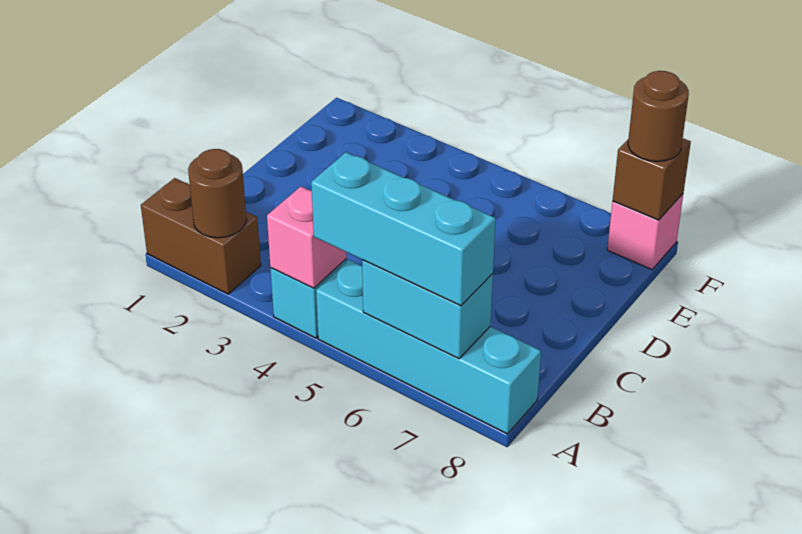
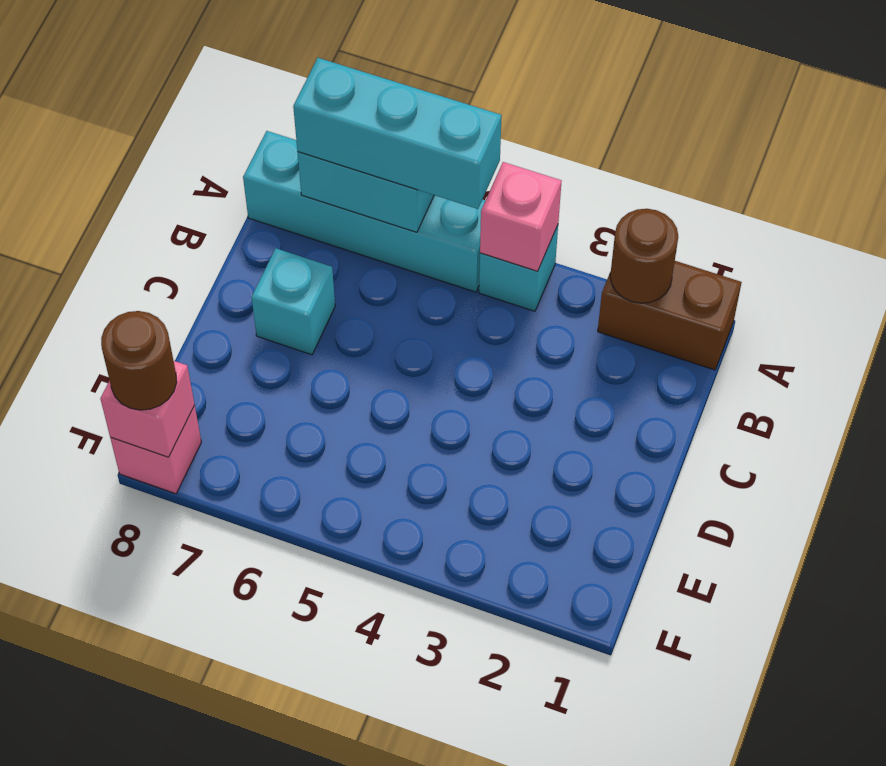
none -> cyan brick C7 level 1
brown brick F8 level 2 -> pink brick F8 level 2

